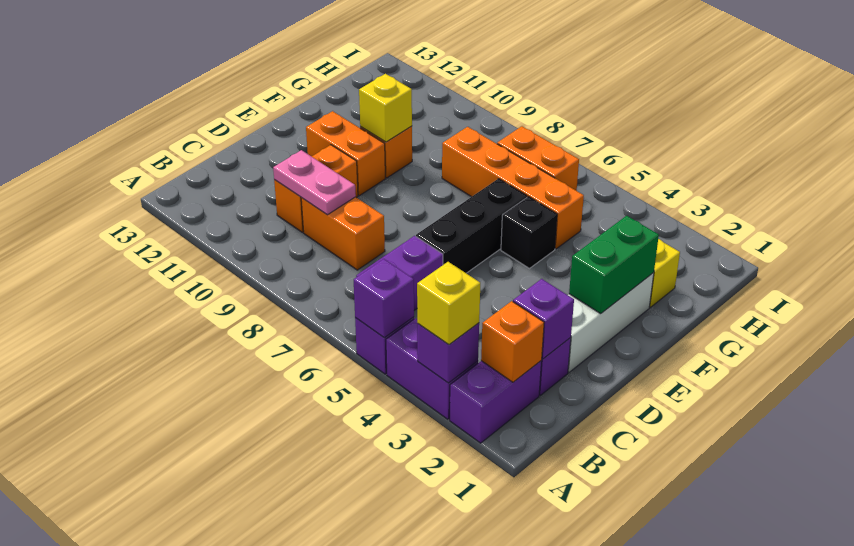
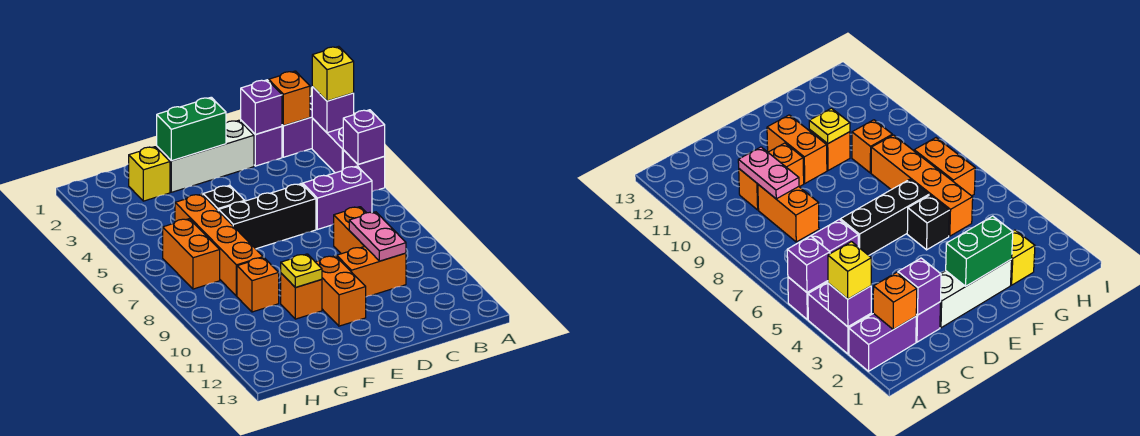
yellow brick F10 level 2 -> yellow plate F10 level 2
none -> orange brick G9 level 1

